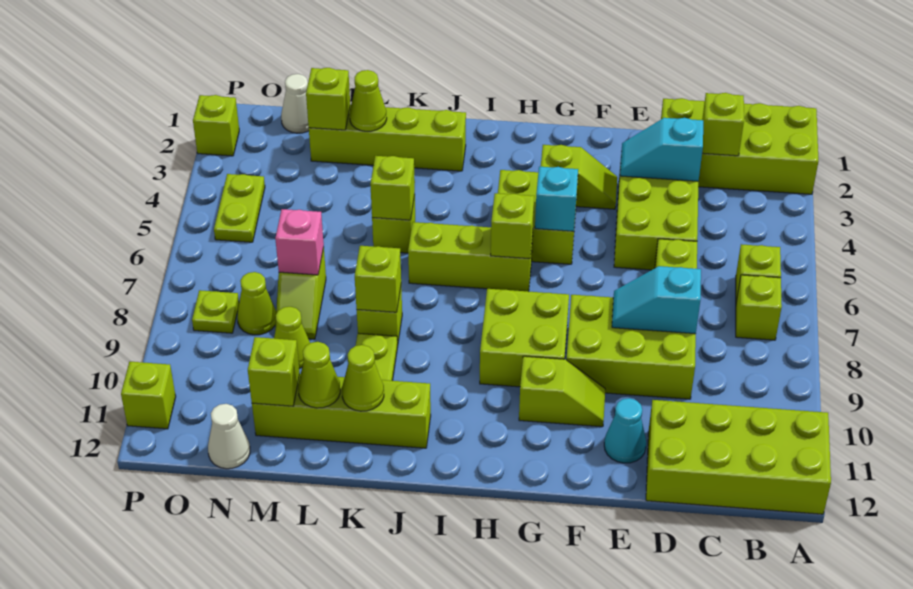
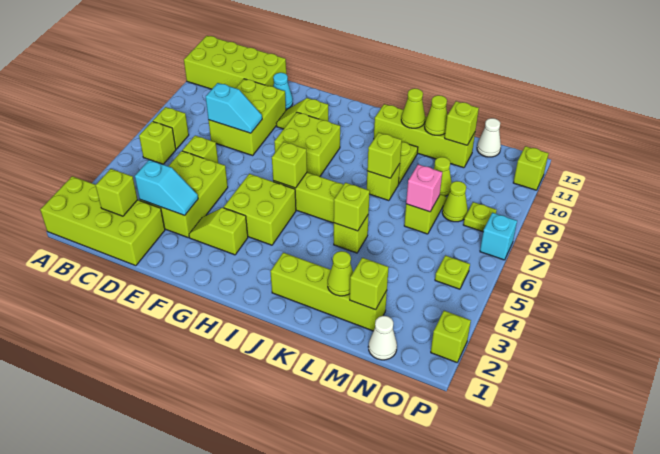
lime brick D8:F9 level 1 -> lime brick D8:E10 level 1
cyan brick G5 level 2 -> cyan brick P7 level 1
lime plate O4:O5 level 1 -> lime plate O5 level 1

